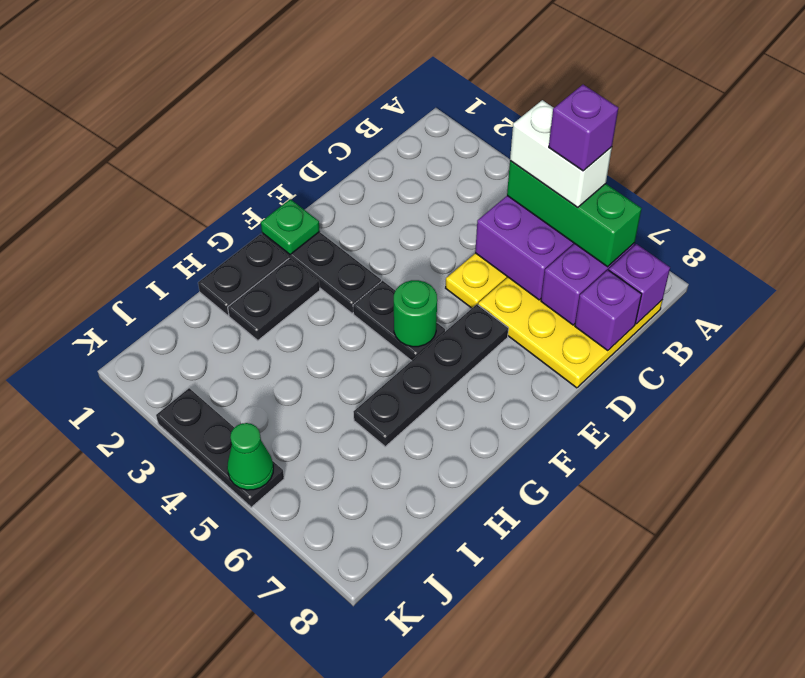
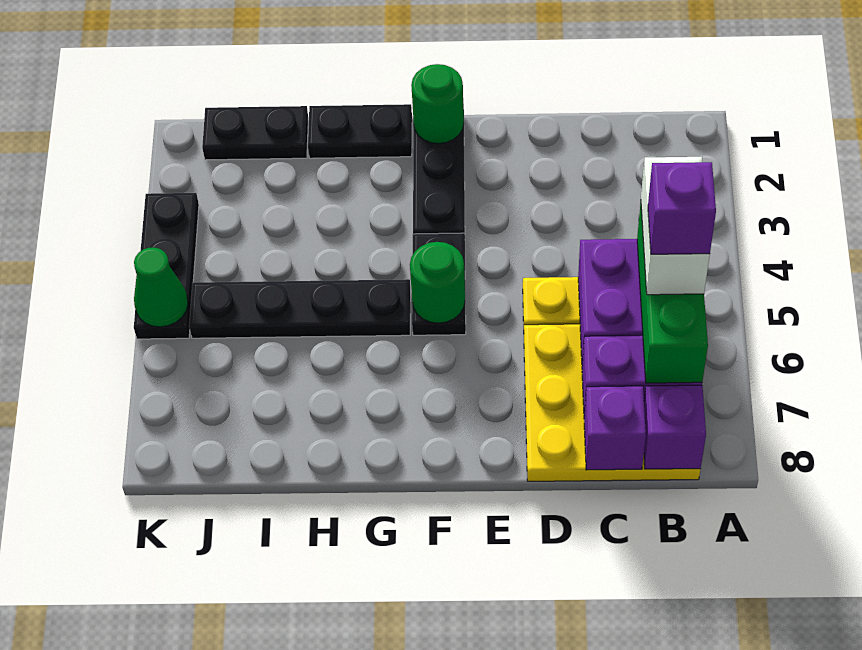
black plate E6:H6 level 1 -> black plate G5:J5 level 1
green plate F1 level 2 -> green round brick F1 level 2
black plate G2:H2 level 1 -> black plate I1:J1 level 1

